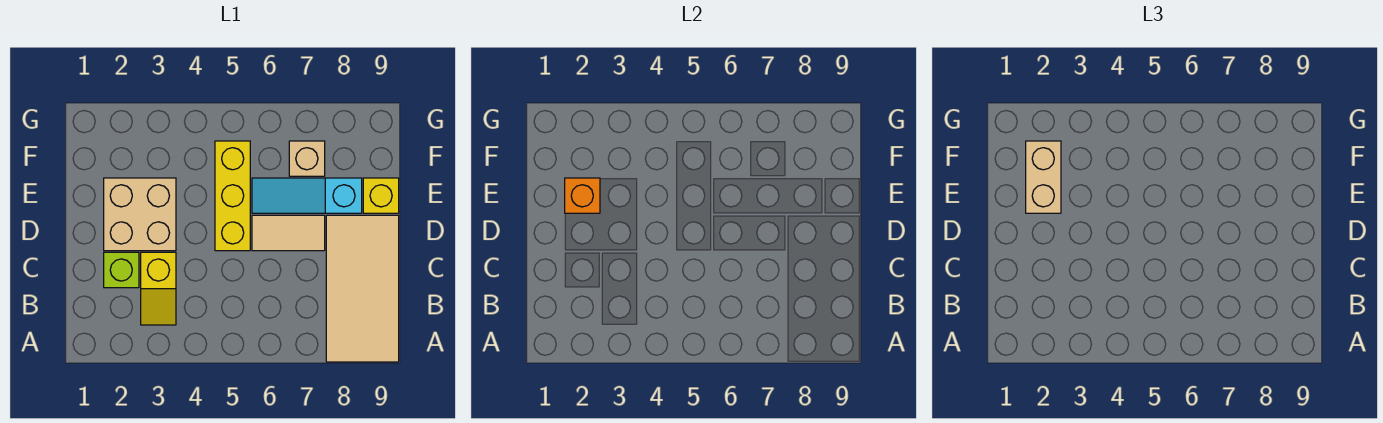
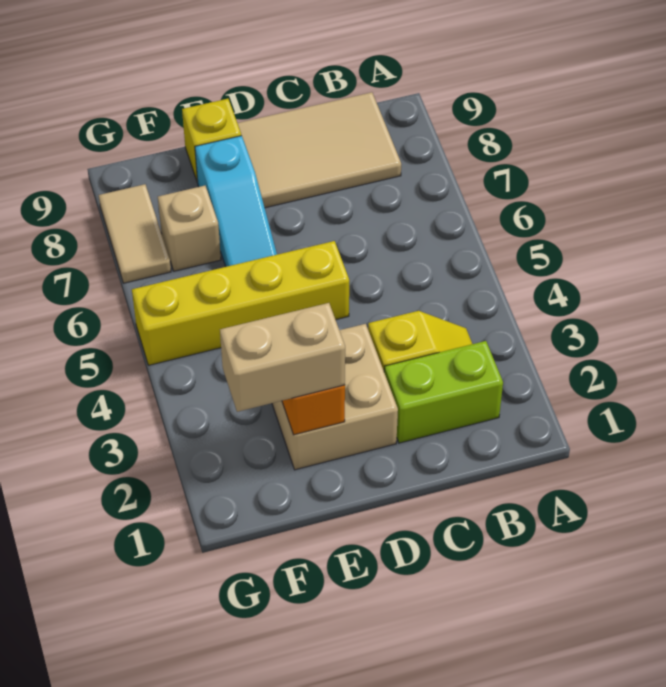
tan tile A8:D9 level 1 -> tan tile B8:D9 level 1
lime brick C2 level 1 -> lime brick B2:C2 level 1
yellow brick D5:F5 level 1 -> yellow brick D5:G5 level 1
tan tile D6:D7 level 1 -> tan tile G7:G8 level 1

